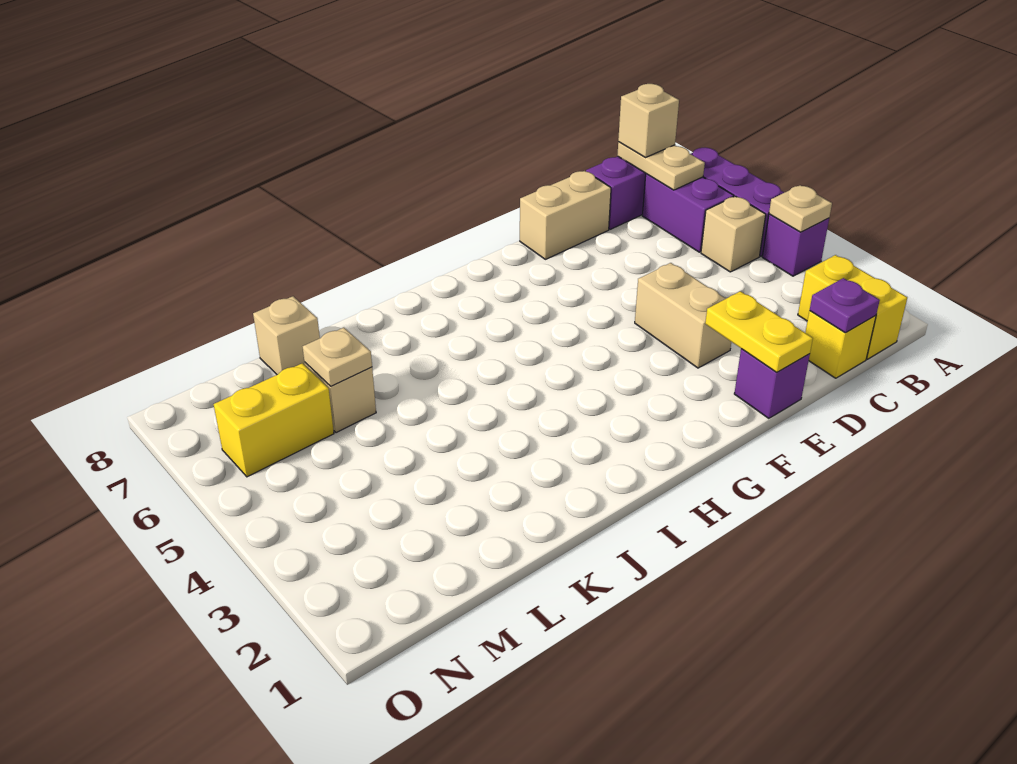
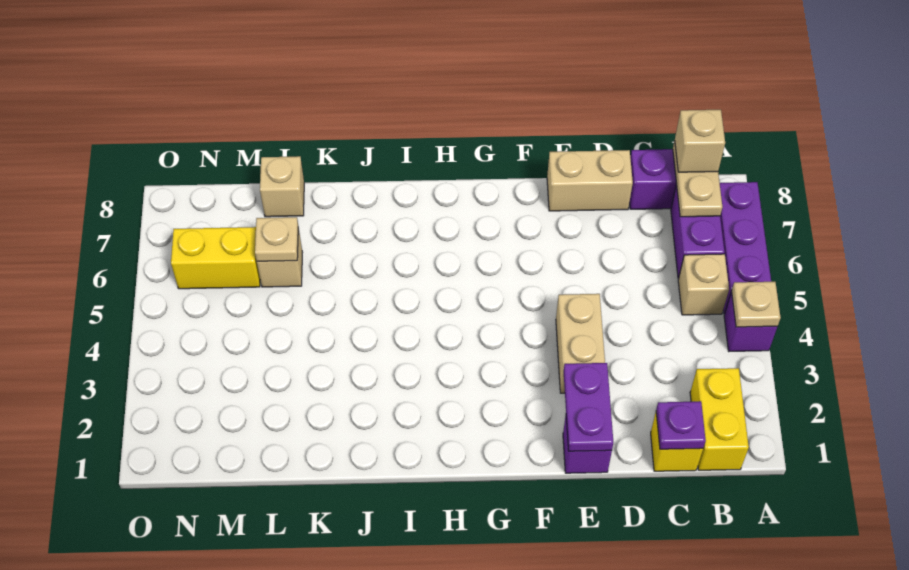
yellow plate E1:E2 level 2 -> purple plate E1:E2 level 2

